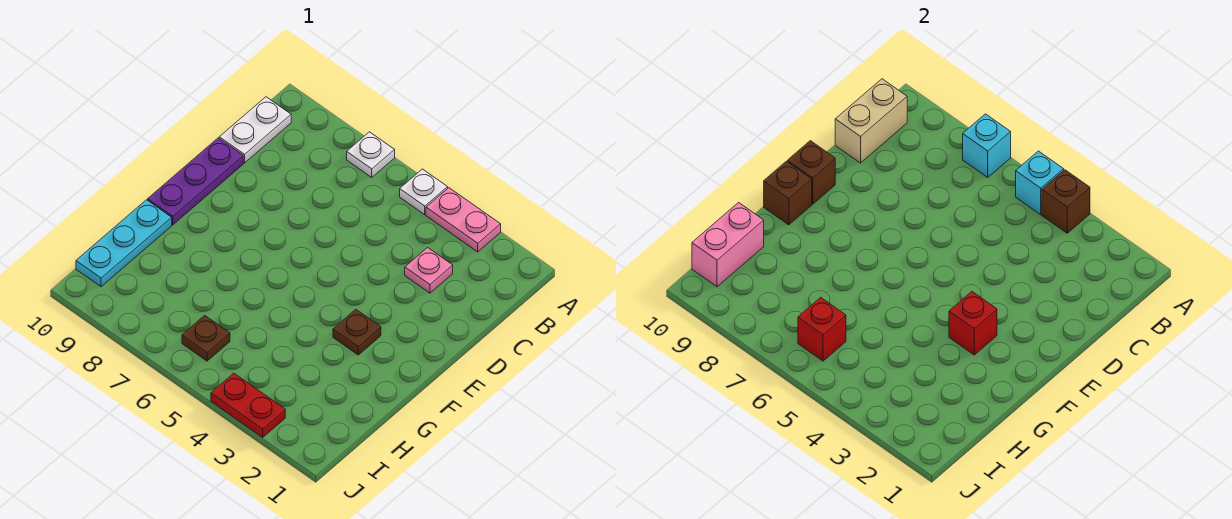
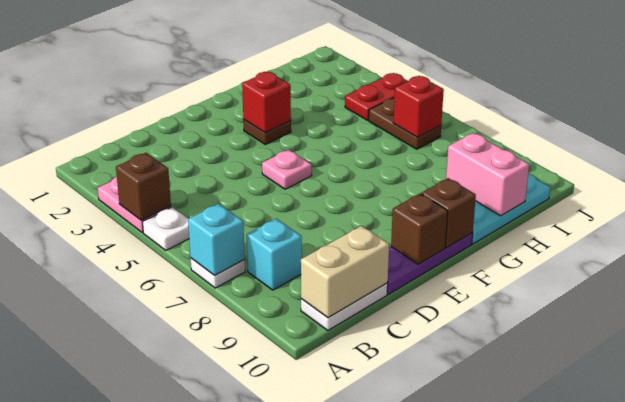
cyan brick A5 level 2 -> cyan brick B8 level 1
pink plate C3 level 1 -> pink plate E5 level 1
pink brick H10:I10 level 2 -> pink brick H9:H10 level 2
brown plate I6 level 1 -> brown plate I5:I6 level 1
red plate J3:J4 level 1 -> red plate I4:J4 level 1

